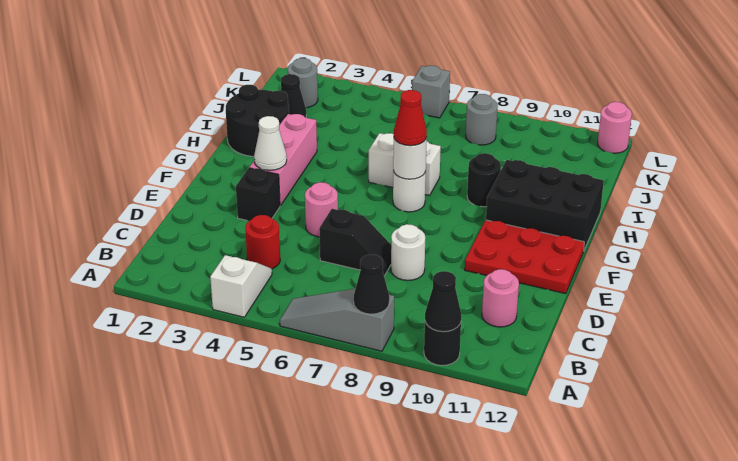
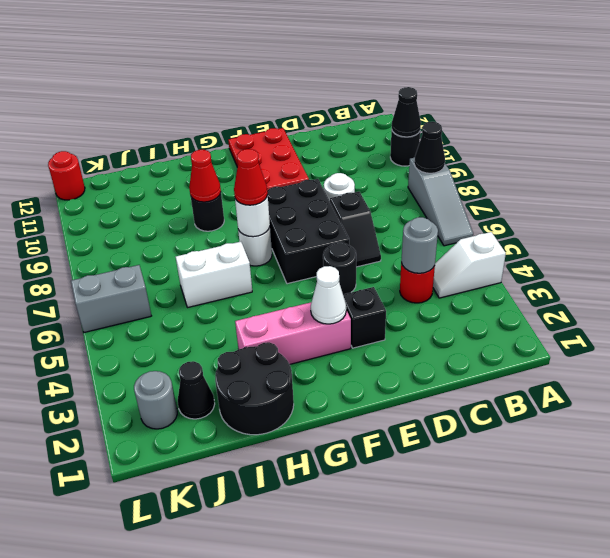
pink round brick C11 level 1 -> none
black slope D6:D7 level 1 top 6 -> black slope D6:D7 level 1 top 7
pink round brick E5 level 1 -> black round brick E5 level 1
black brick G10:H12 level 1 -> black brick E6:F8 level 1
white brick H6:H7 level 1 -> white brick H6:I6 level 1
none -> red cone H9 level 2
grey round brick K8 level 1 -> grey round brick C4 level 2
grey brick L6 level 1 -> grey brick K6:L6 level 1
pink round brick L12 level 1 -> red round brick L12 level 1

